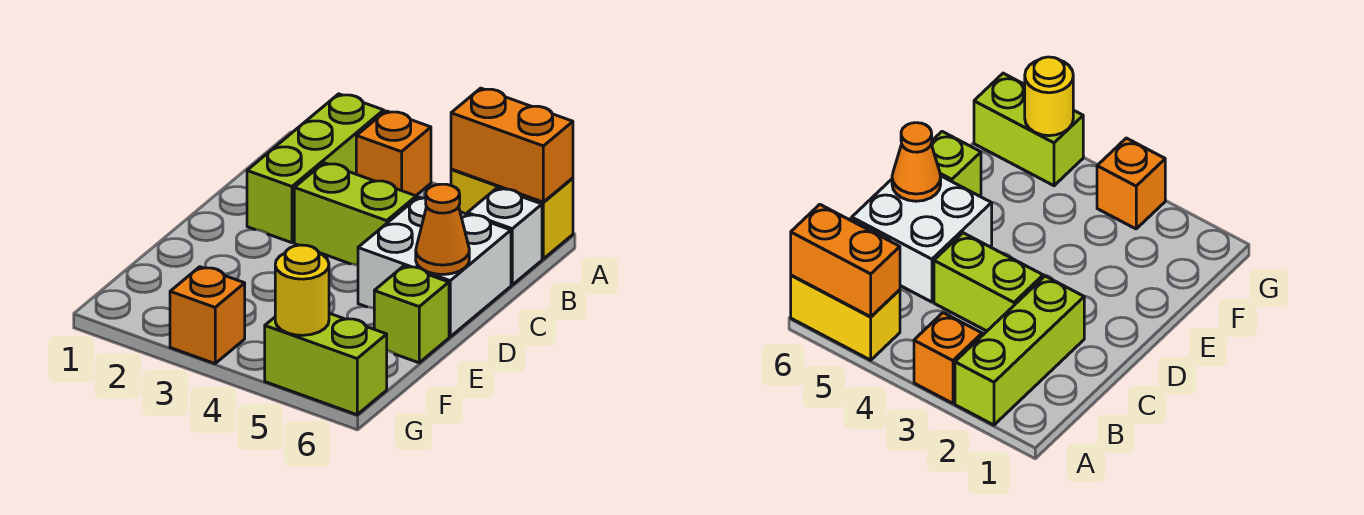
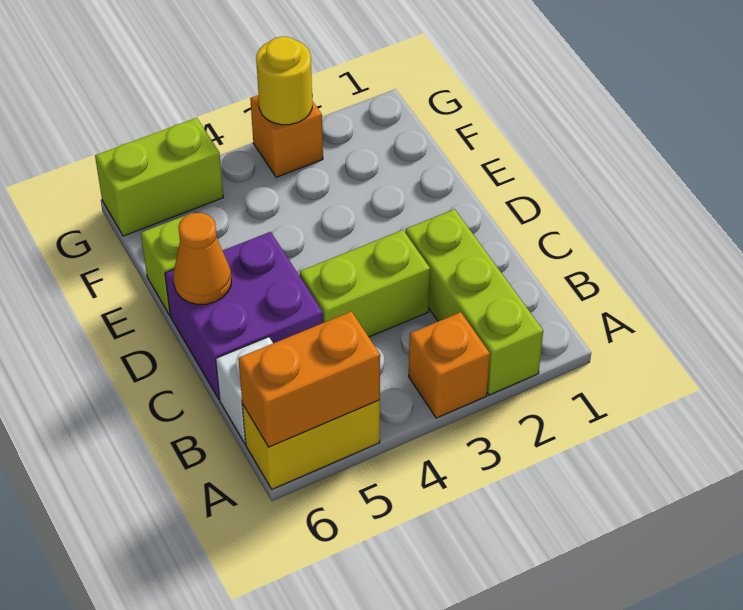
white brick C5:D6 level 1 -> purple brick C5:D6 level 1
yellow round brick G5 level 2 -> yellow round brick G3 level 2

